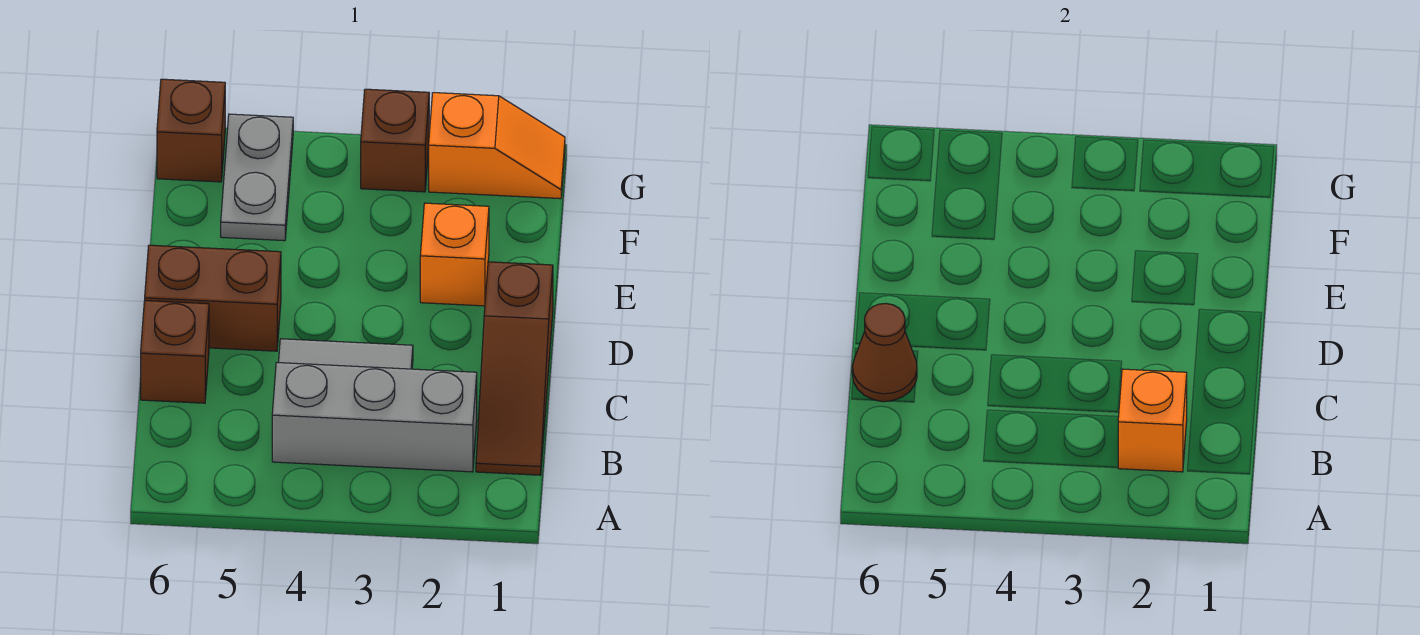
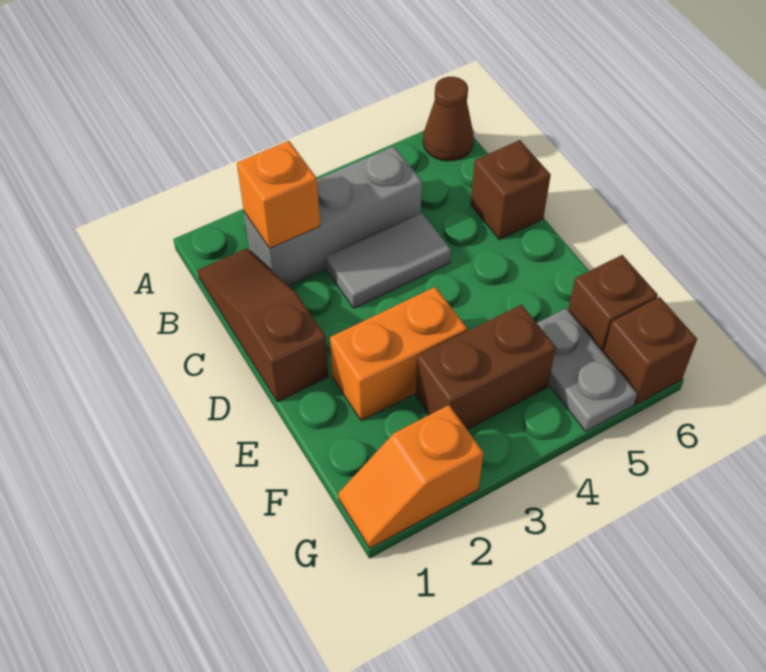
brown cone C6 level 2 -> brown cone A6 level 1
brown brick D5:D6 level 1 -> brown brick F3:F4 level 1
orange brick E2 level 1 -> orange brick E2:E3 level 1
brown brick G3 level 1 -> brown brick F6 level 1

